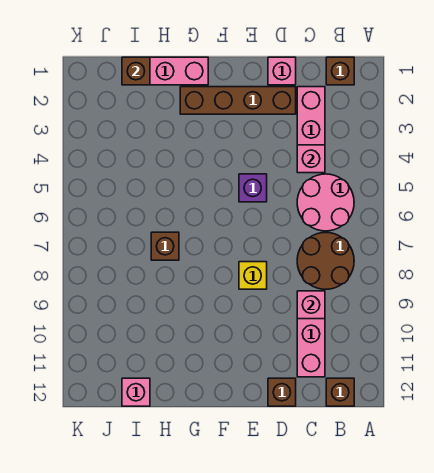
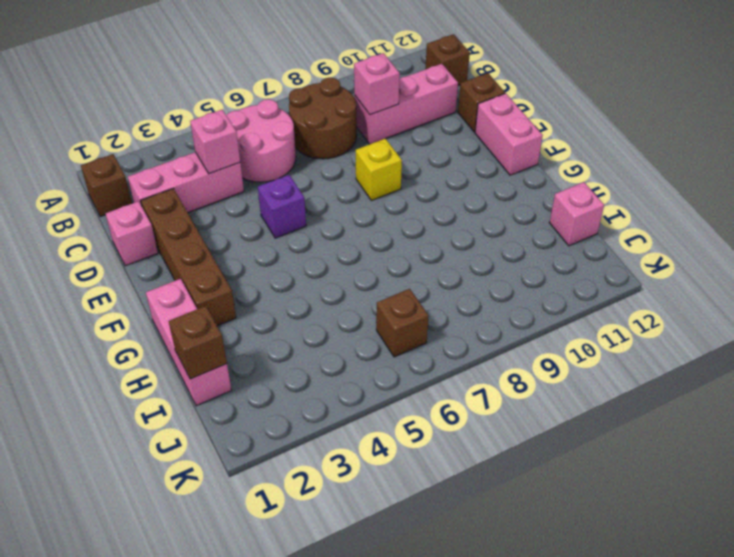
none -> pink brick E12:F12 level 1
brown brick H7 level 1 -> brown brick J6 level 1

